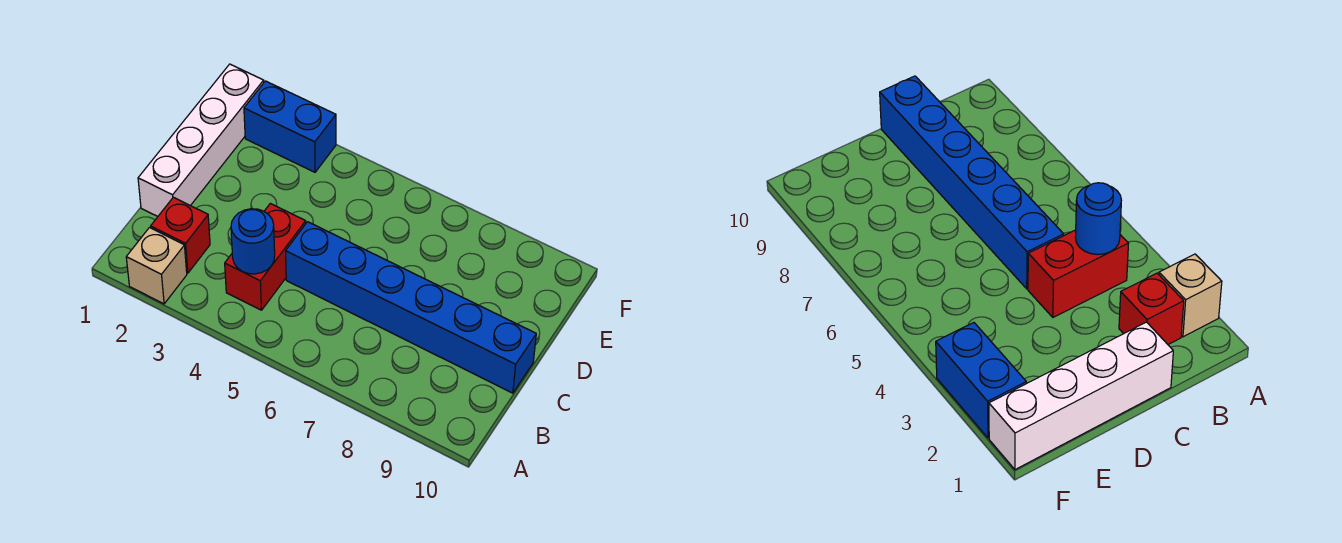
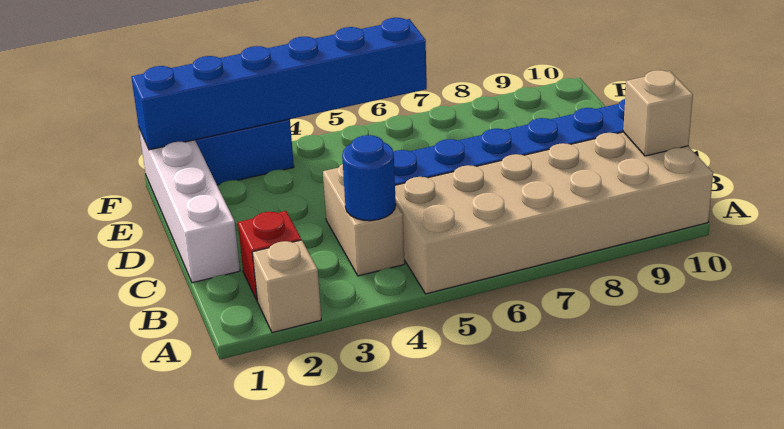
none -> tan brick A5:B10 level 1
red brick B4:C4 level 1 -> tan brick B4:C4 level 1
none -> tan brick B10 level 2
none -> blue brick F1:F6 level 2

